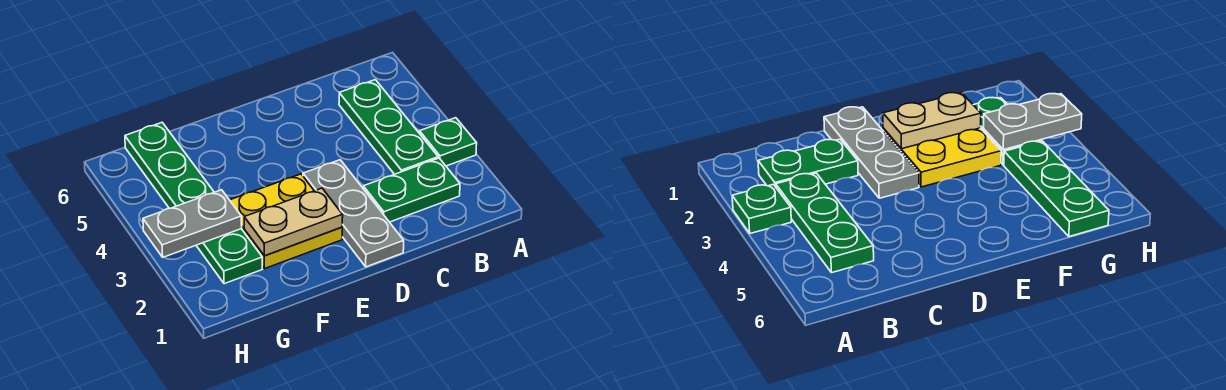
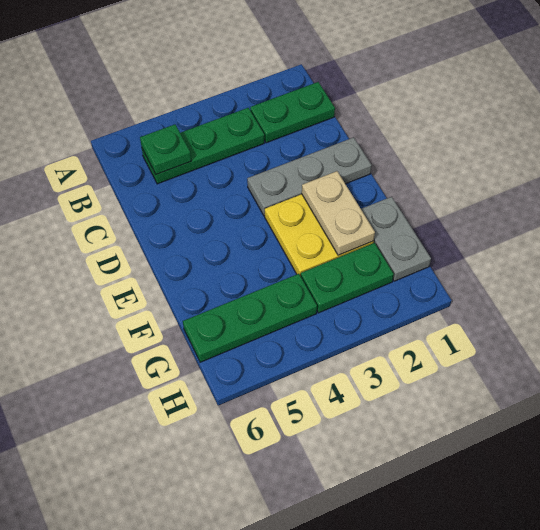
green plate A3 level 1 -> green plate B5 level 2
green plate B2:C2 level 1 -> green plate B1:B2 level 1
grey plate G3:H3 level 2 -> grey plate F1:G1 level 1

